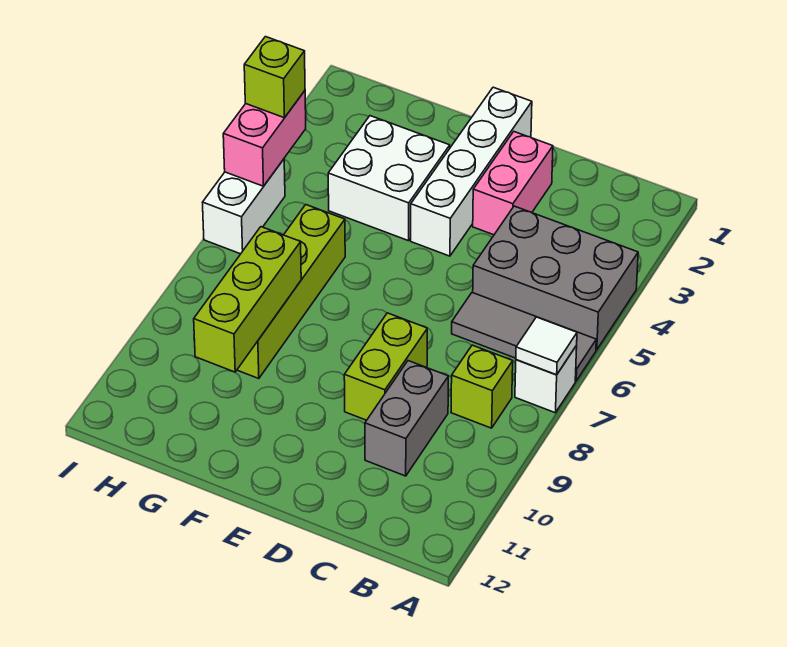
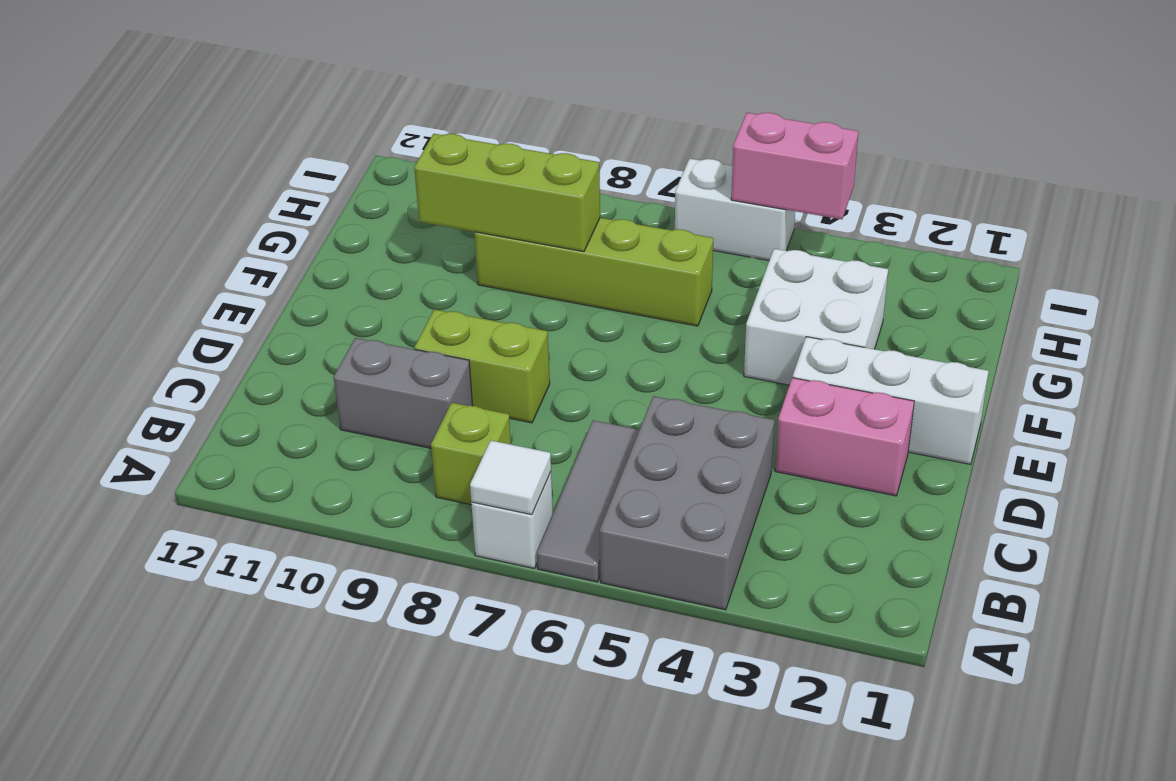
white brick E1:E4 level 1 -> white brick E1:E3 level 1
lime brick I4 level 3 -> none

